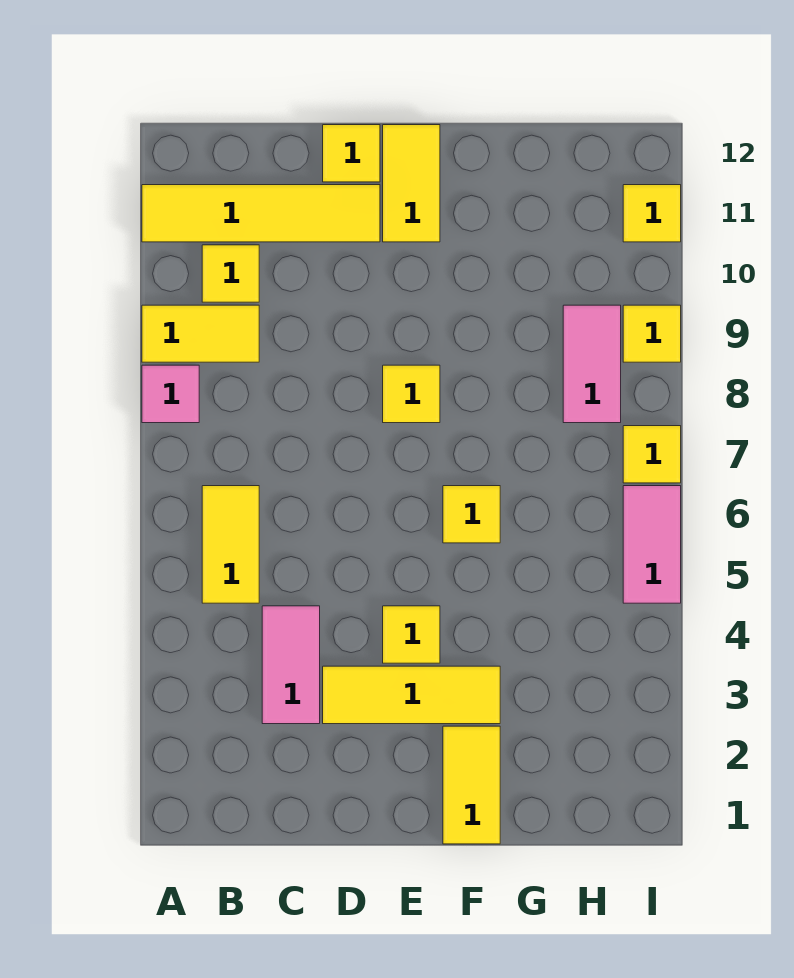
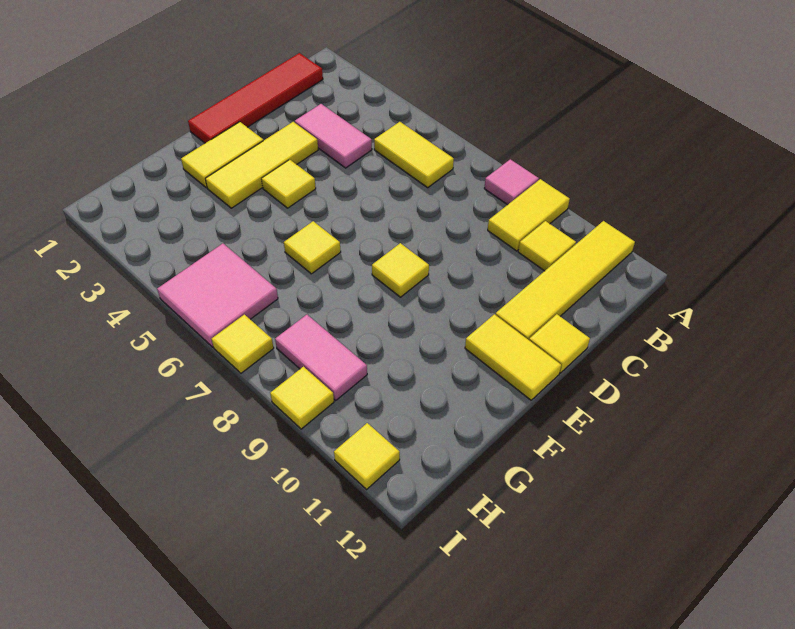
none -> red tile B1:E1 level 1
yellow tile F1:F2 level 1 -> yellow tile E2:F2 level 1
pink tile I5:I6 level 1 -> pink tile H5:I6 level 1

